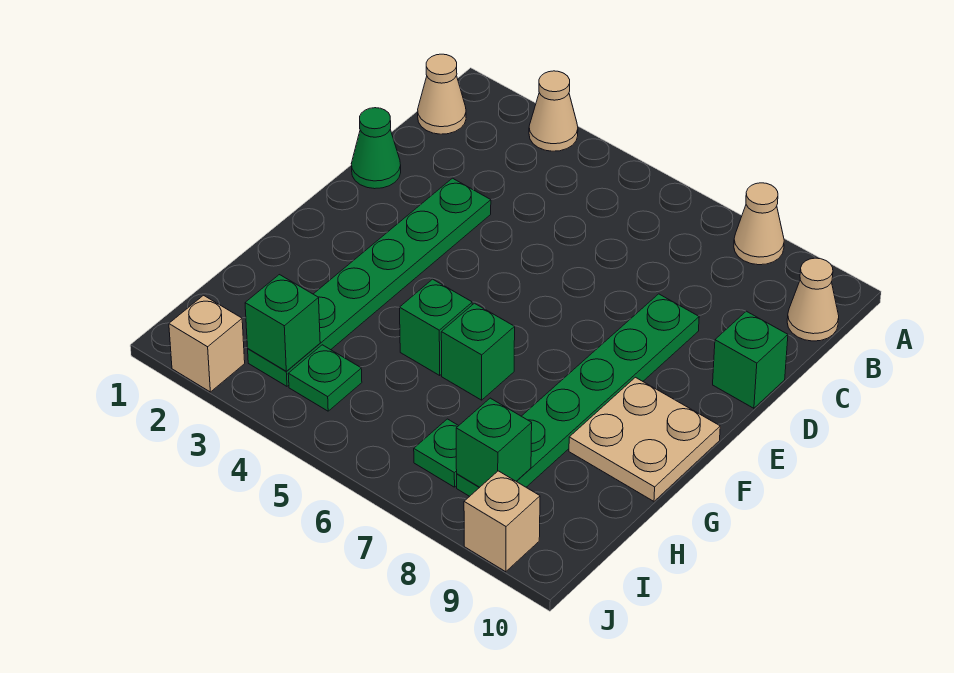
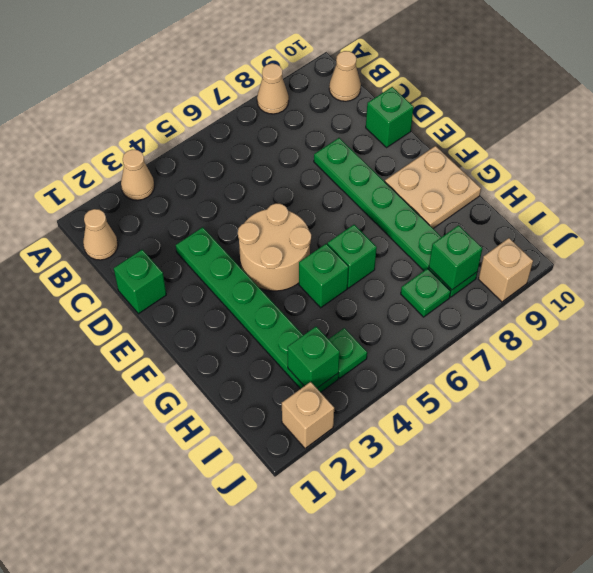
green cone D1 level 1 -> green brick D1 level 1
none -> tan round brick E4:F5 level 1

